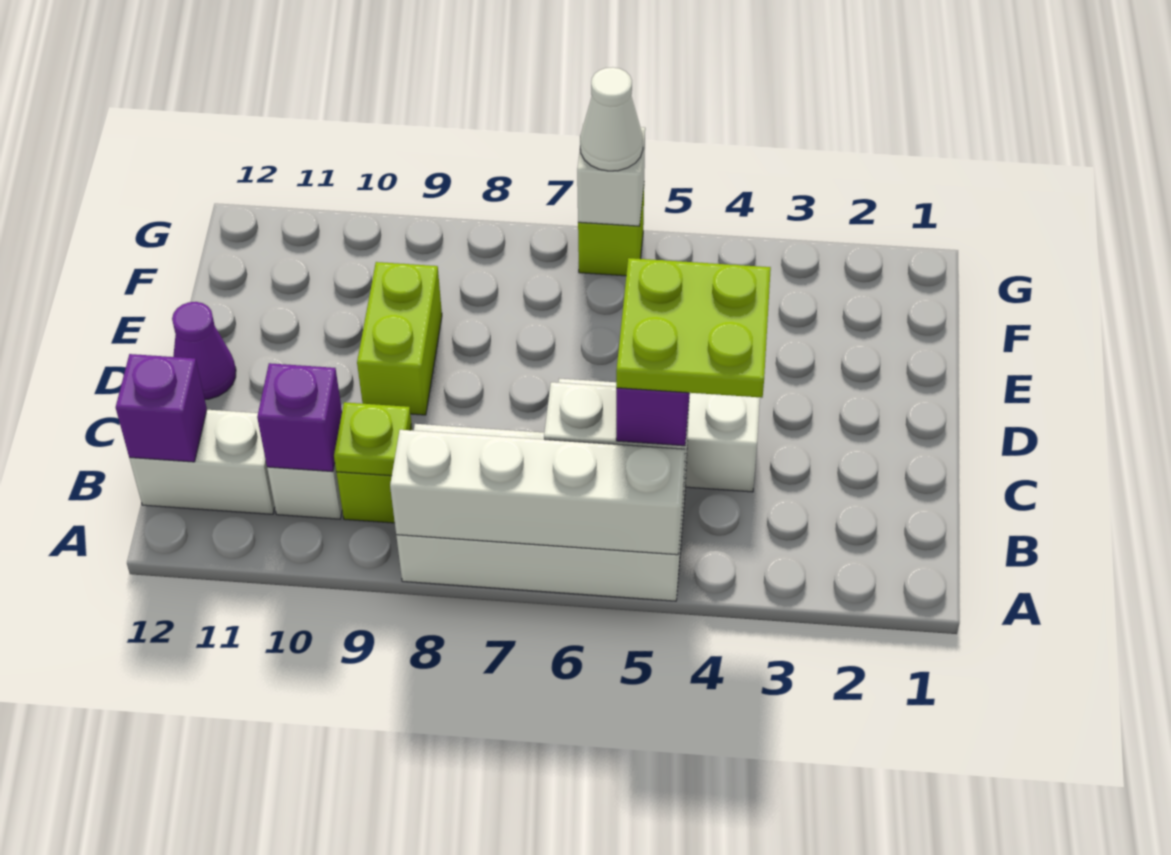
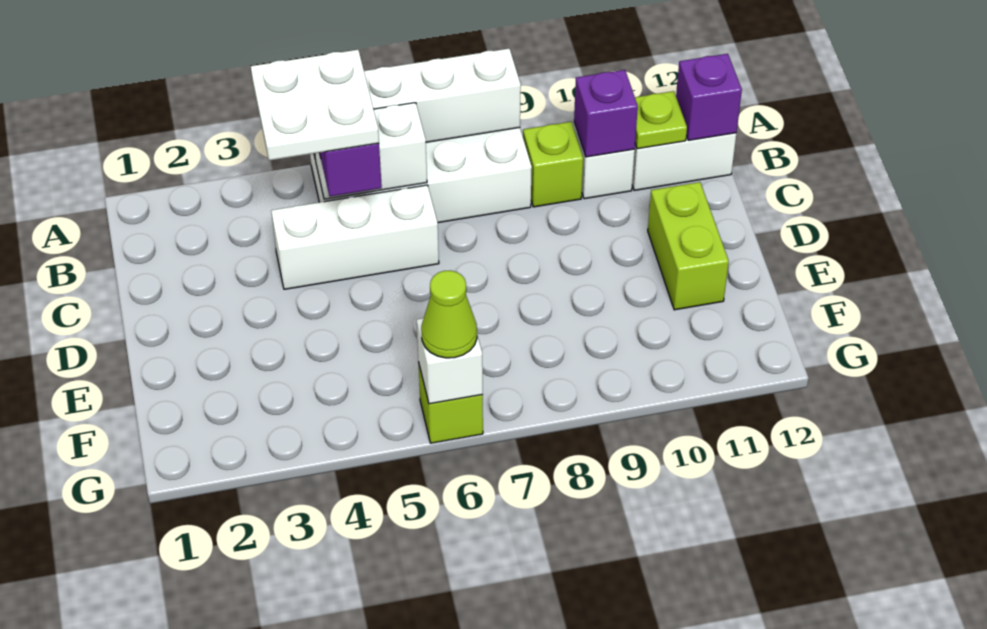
lime plate B4:C5 level 4 -> white plate B4:C5 level 4
lime plate B9 level 2 -> lime plate B11 level 2
lime brick D9:E9 level 1 -> lime brick D11:E11 level 1
purple cone D12 level 1 -> none
white cone G6 level 3 -> lime cone G6 level 3

